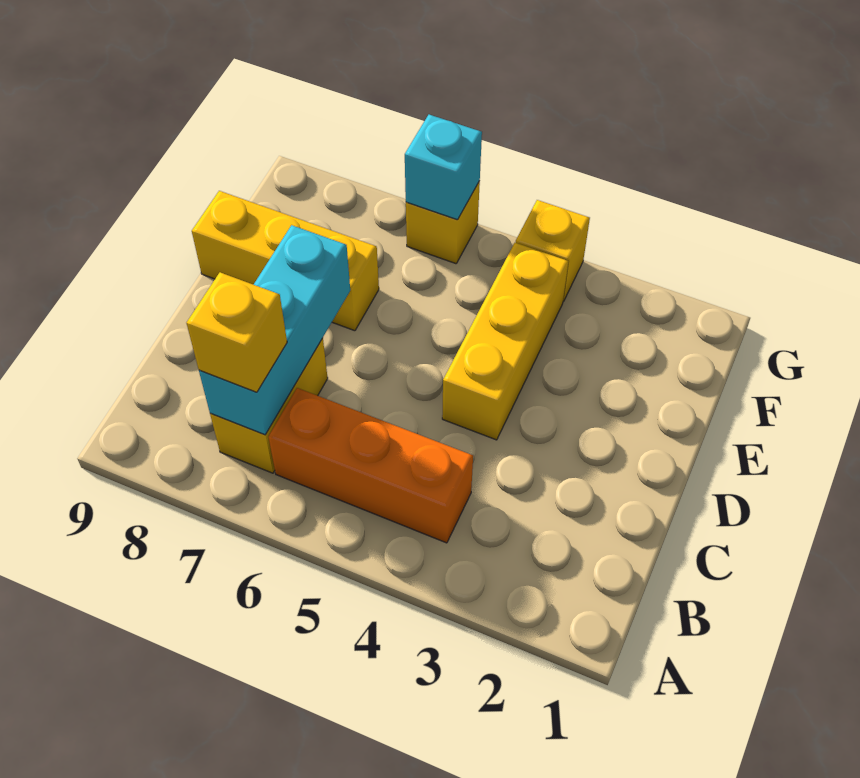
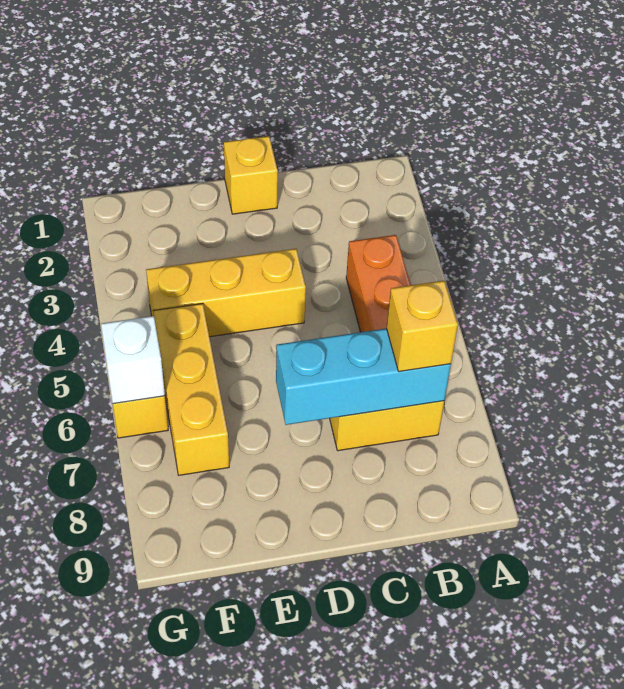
yellow brick E7:E9 level 1 -> yellow brick F5:F7 level 1
yellow brick G4 level 1 -> yellow brick D1 level 1
cyan brick G6 level 2 -> white brick G6 level 2

